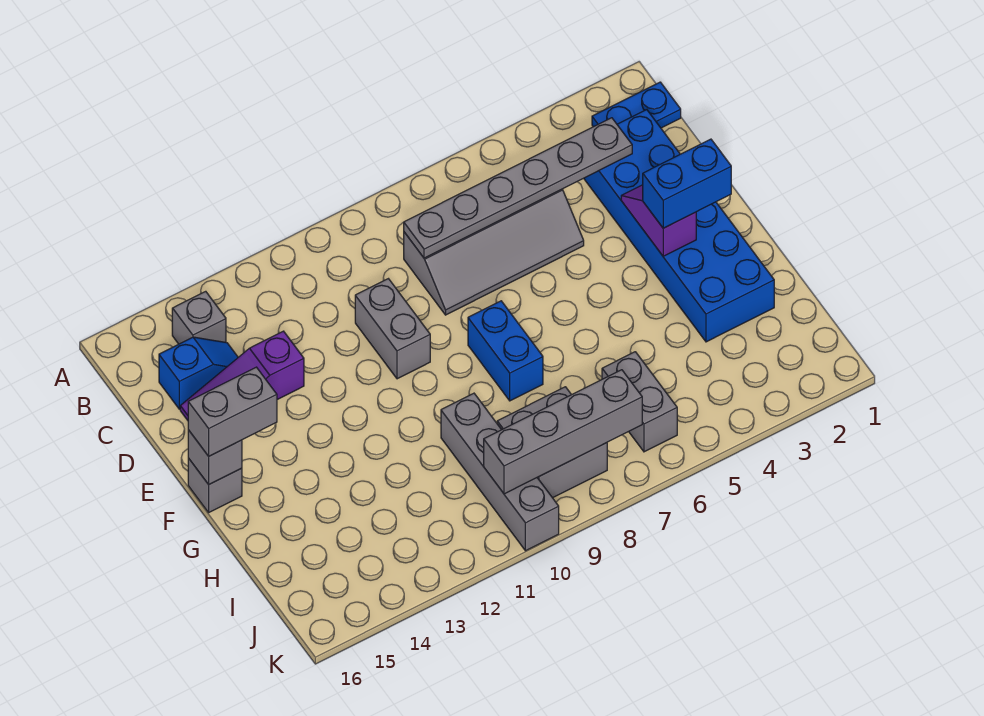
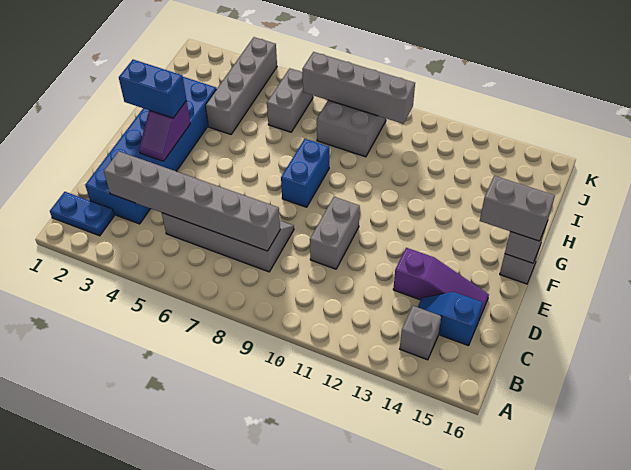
grey plate C3:C8 level 2 -> grey brick C3:C8 level 2
grey brick H10:K10 level 1 -> grey brick H4:K4 level 1

